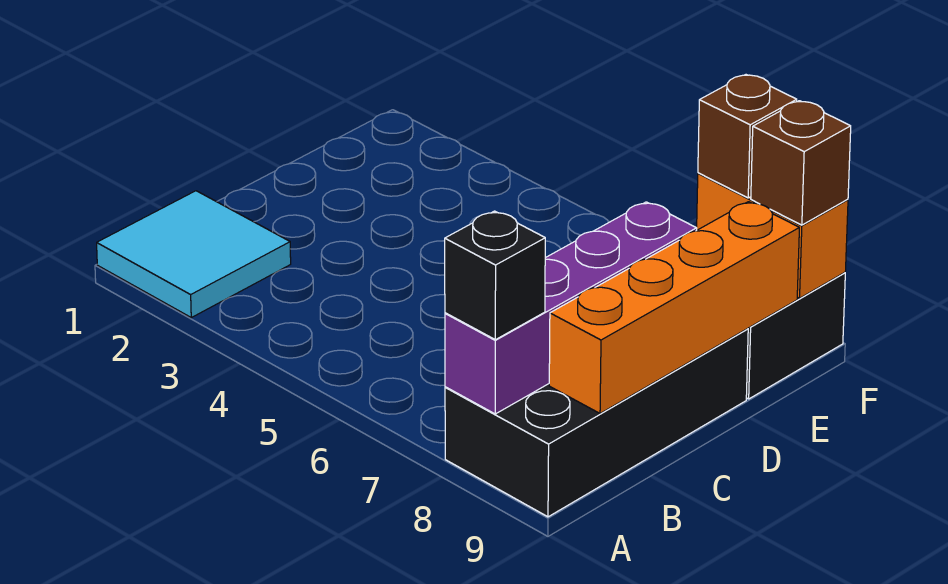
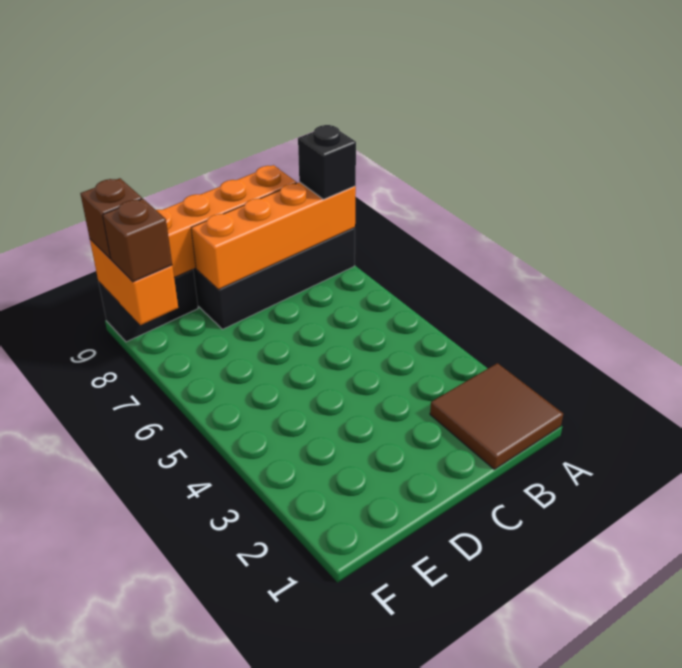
cyan tile A1:B2 level 1 -> brown tile A1:B2 level 1
purple brick A8:D8 level 2 -> orange brick A8:D8 level 2

